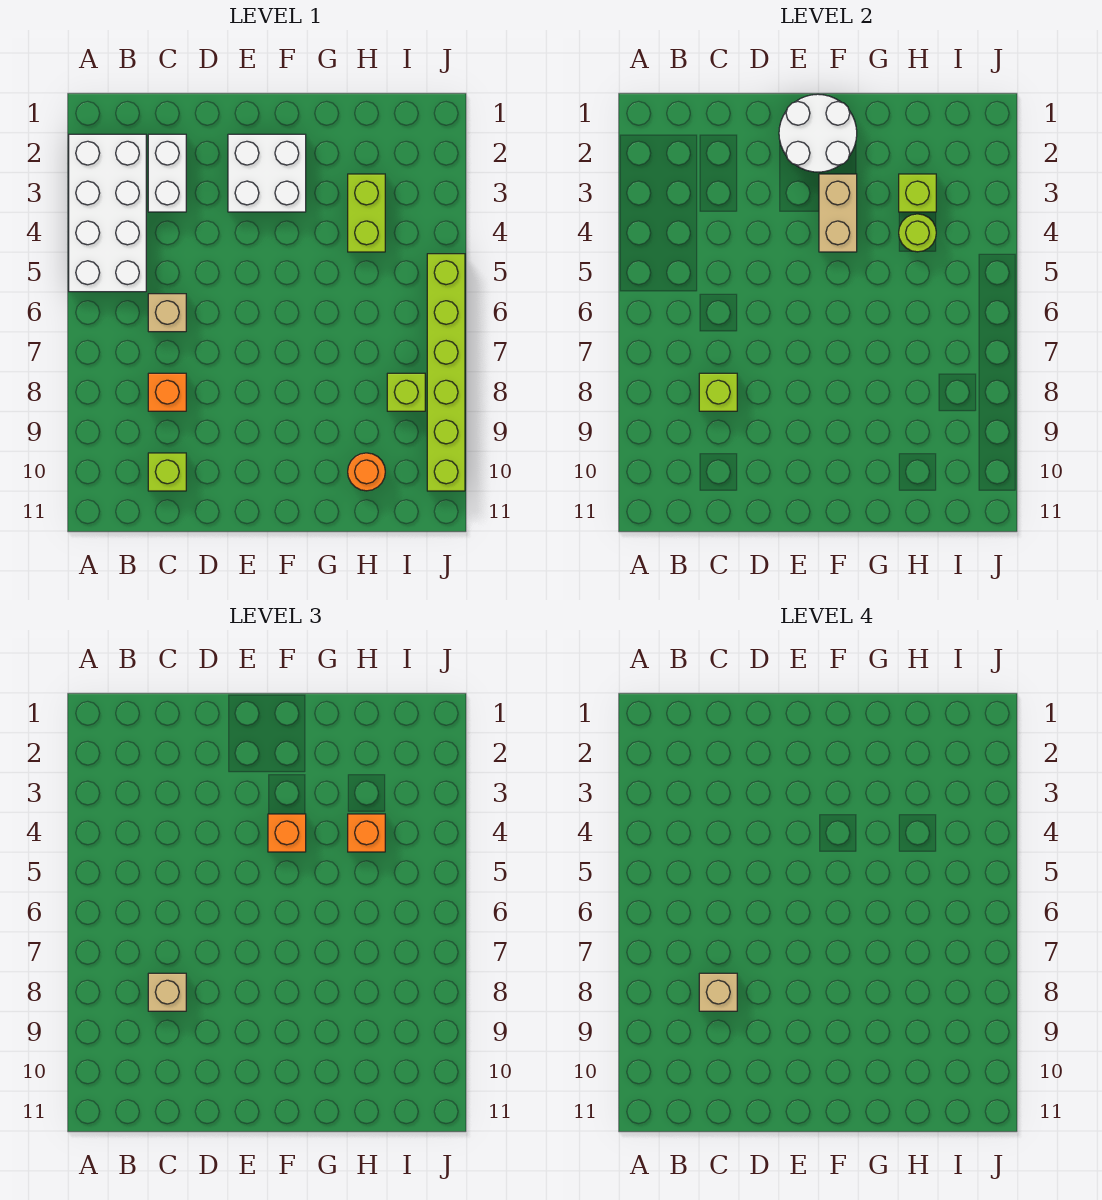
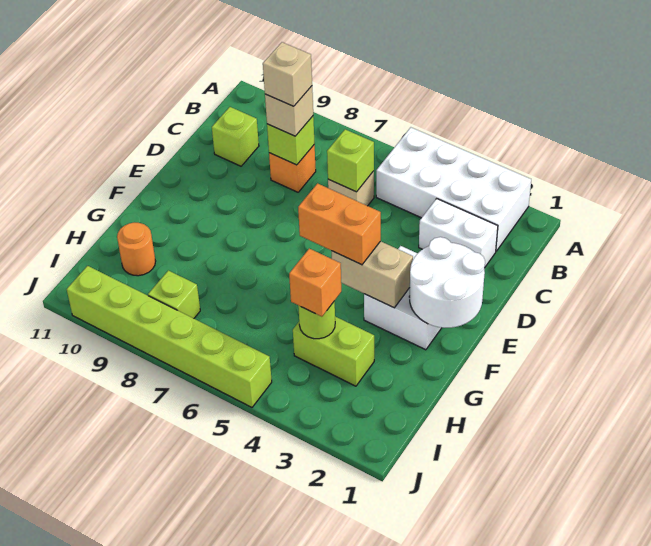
orange brick F4 level 3 -> orange brick F4:F5 level 3
lime brick H3 level 2 -> lime brick C6 level 2

